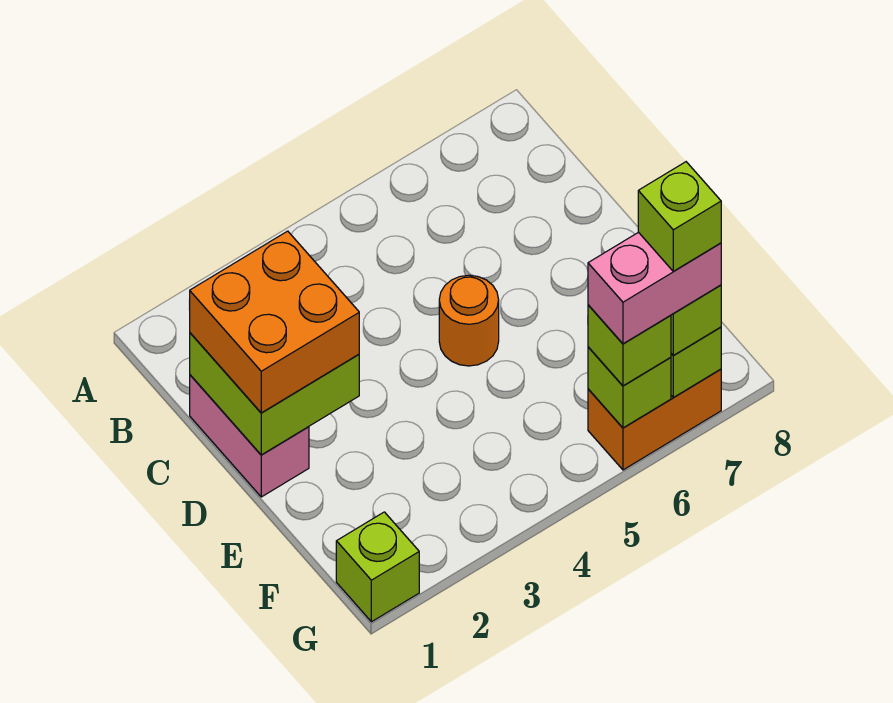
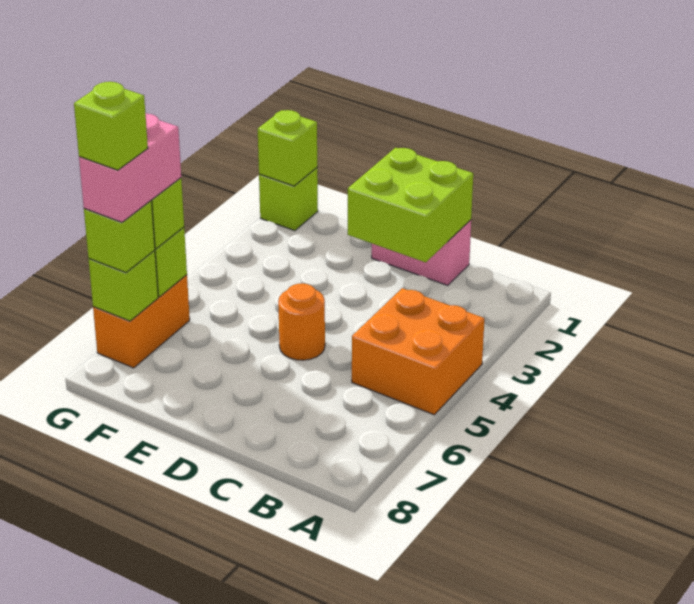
orange brick C1:D2 level 3 -> orange brick A4:B5 level 1
none -> lime brick G1 level 2

